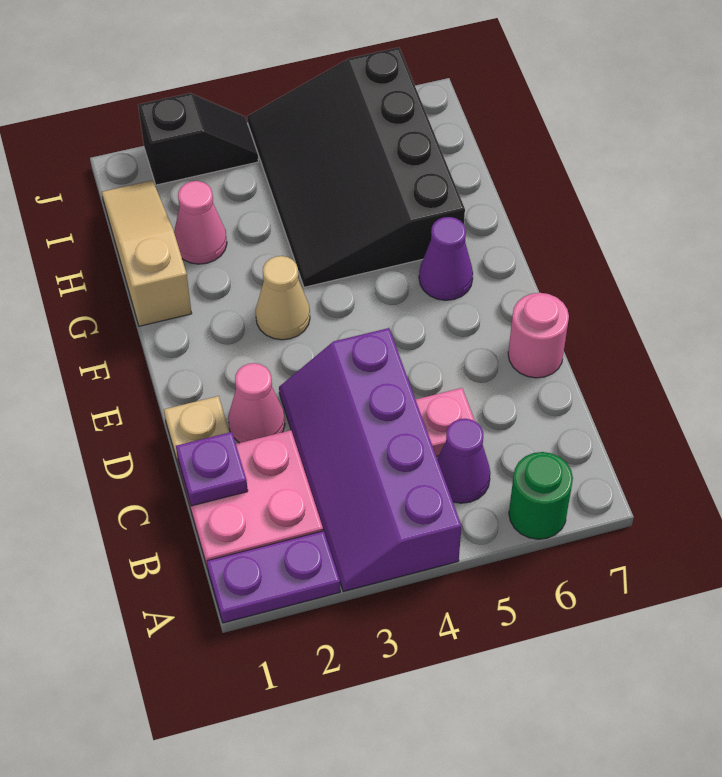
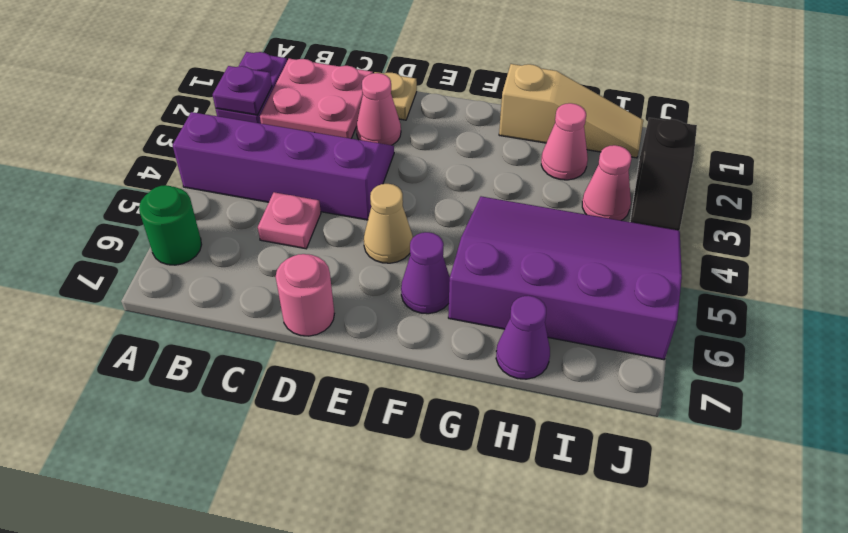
purple cone B5 level 1 -> purple cone H7 level 1
purple plate C1 level 2 -> purple plate A2 level 2
tan cone F3 level 1 -> tan cone E5 level 1
black slope G4:J6 level 1 top 6 -> purple slope G4:J6 level 1 top 6
none -> pink cone I3 level 1

